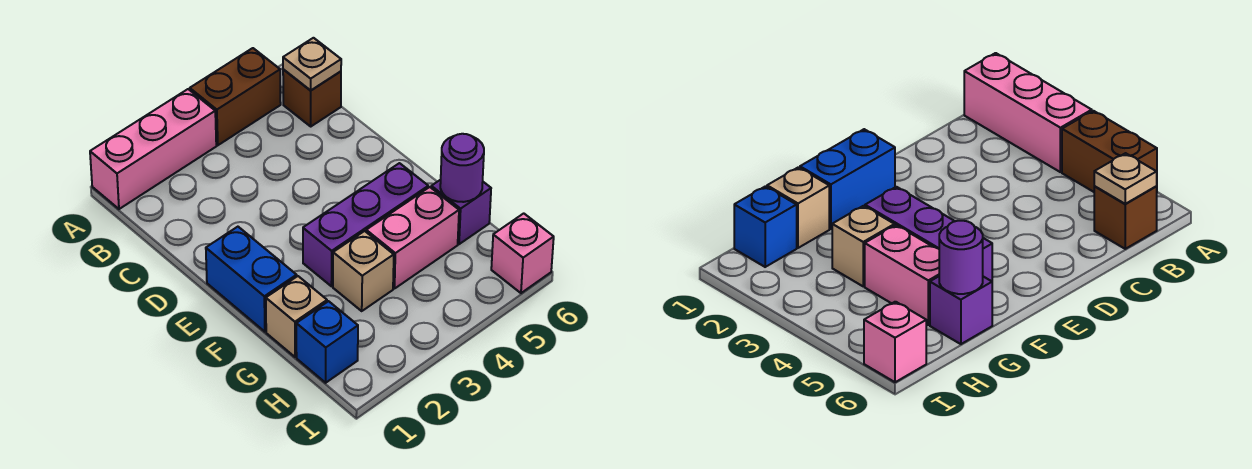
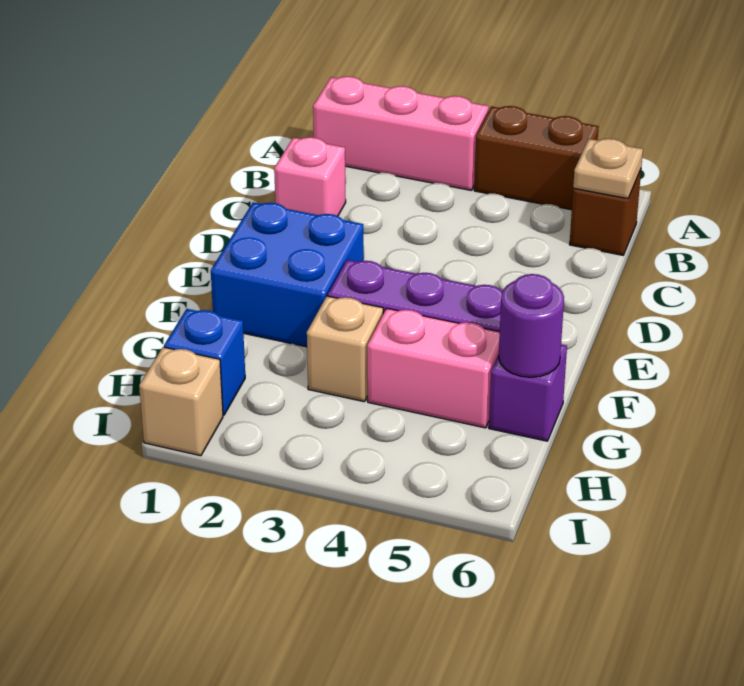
blue brick E1:F1 level 1 -> blue brick E1:F2 level 1
tan brick G1 level 1 -> tan brick I1 level 1
pink brick I6 level 1 -> pink brick C1 level 1

